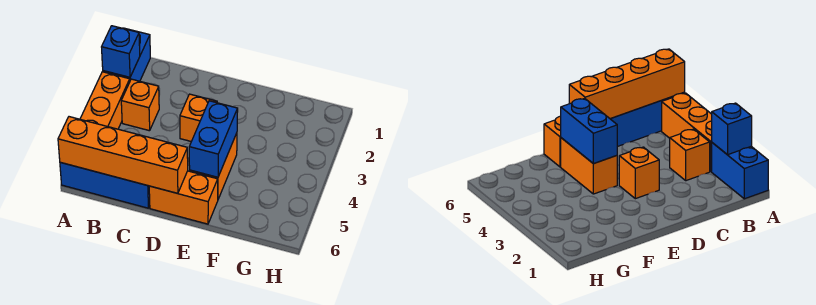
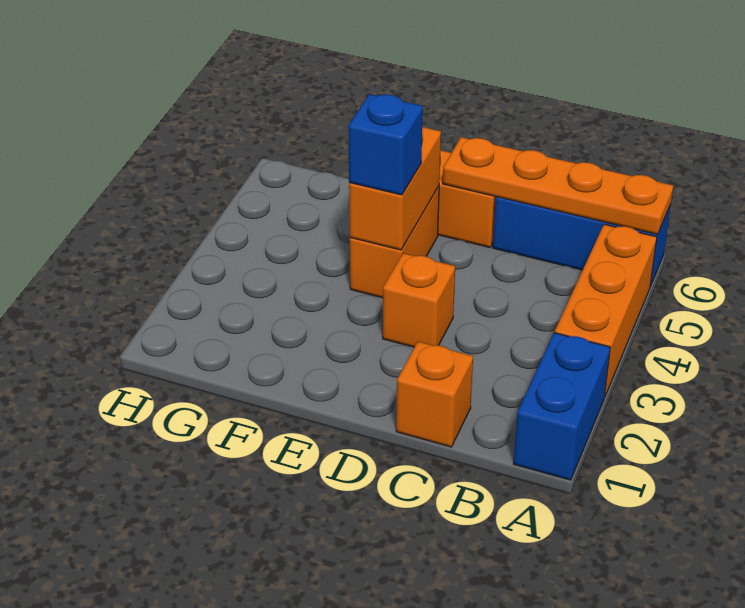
blue brick A2 level 2 -> blue brick E4 level 3
orange brick A6:D6 level 2 -> orange plate A6:D6 level 2
orange brick B3 level 1 -> orange brick C1 level 1
blue brick E4:E5 level 2 -> orange brick E4:E5 level 2

